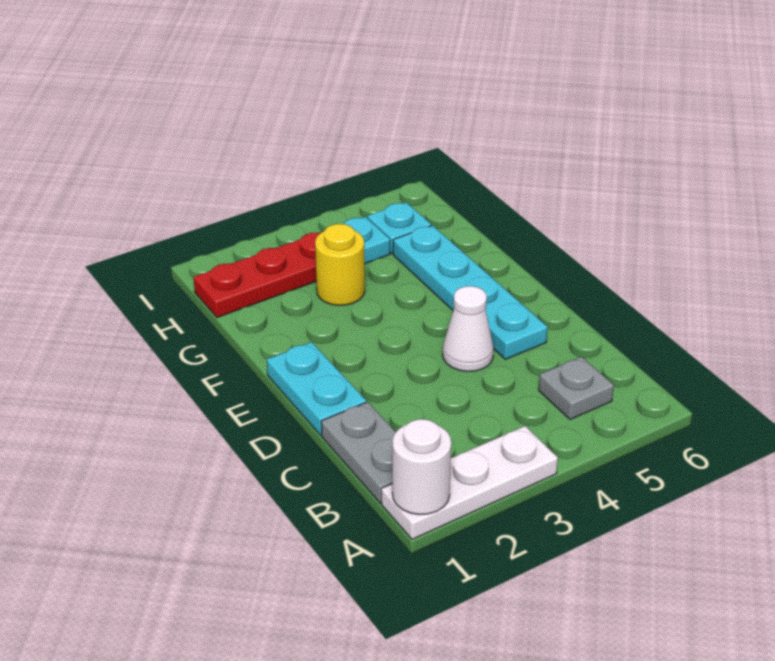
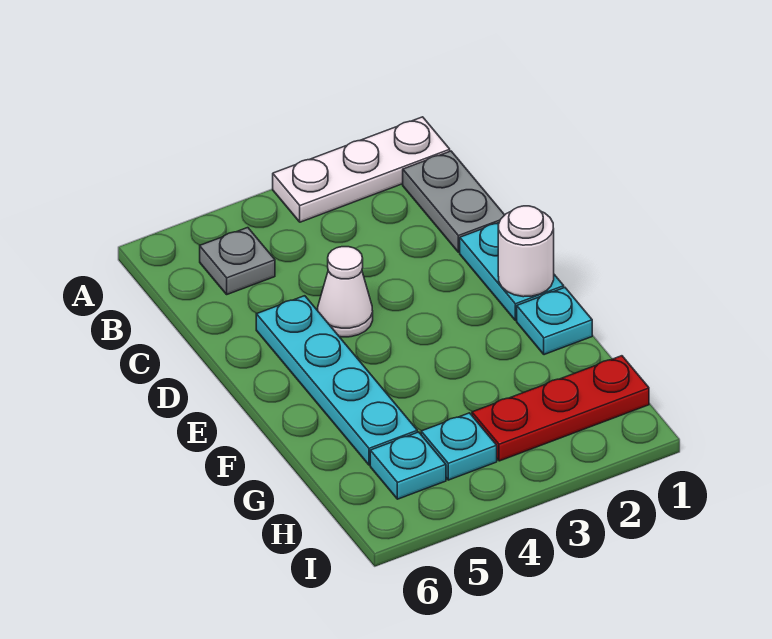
white round brick A1 level 2 -> white round brick E1 level 2
none -> cyan plate F1 level 1
yellow round brick G3 level 1 -> none

